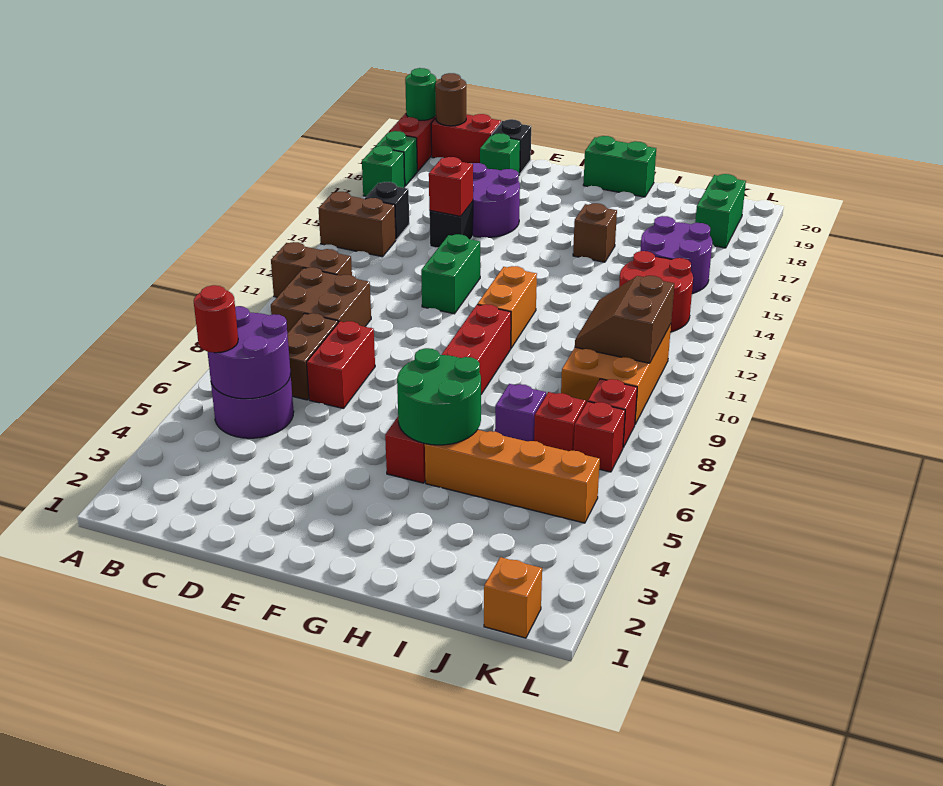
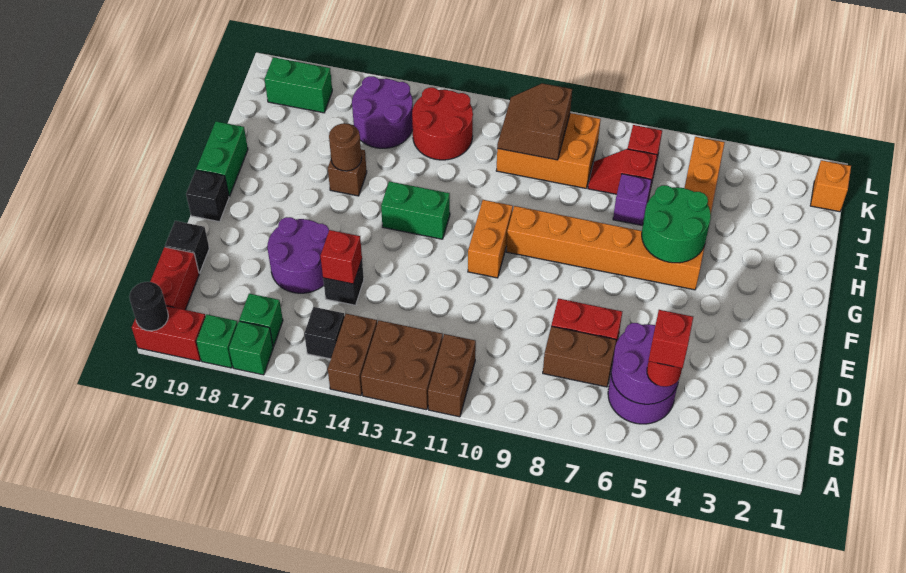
green round brick A20 level 2 -> black round brick A20 level 2
brown brick B9:C10 level 1 -> brown brick A12:B13 level 1
brown round brick B20 level 2 -> brown round brick H16 level 2
green brick D19 level 1 -> green brick B17 level 1
green brick E12:E13 level 1 -> green brick G13:G14 level 1
none -> black brick F20 level 1
red brick G5:G10 level 1 -> orange brick G5:G10 level 1
orange brick G11:G12 level 1 -> orange brick F11:G11 level 1
brown slope J10:K11 level 2 top K -> brown slope J10:K11 level 2 top 10
red brick K8 level 1 -> red brick B5 level 4

